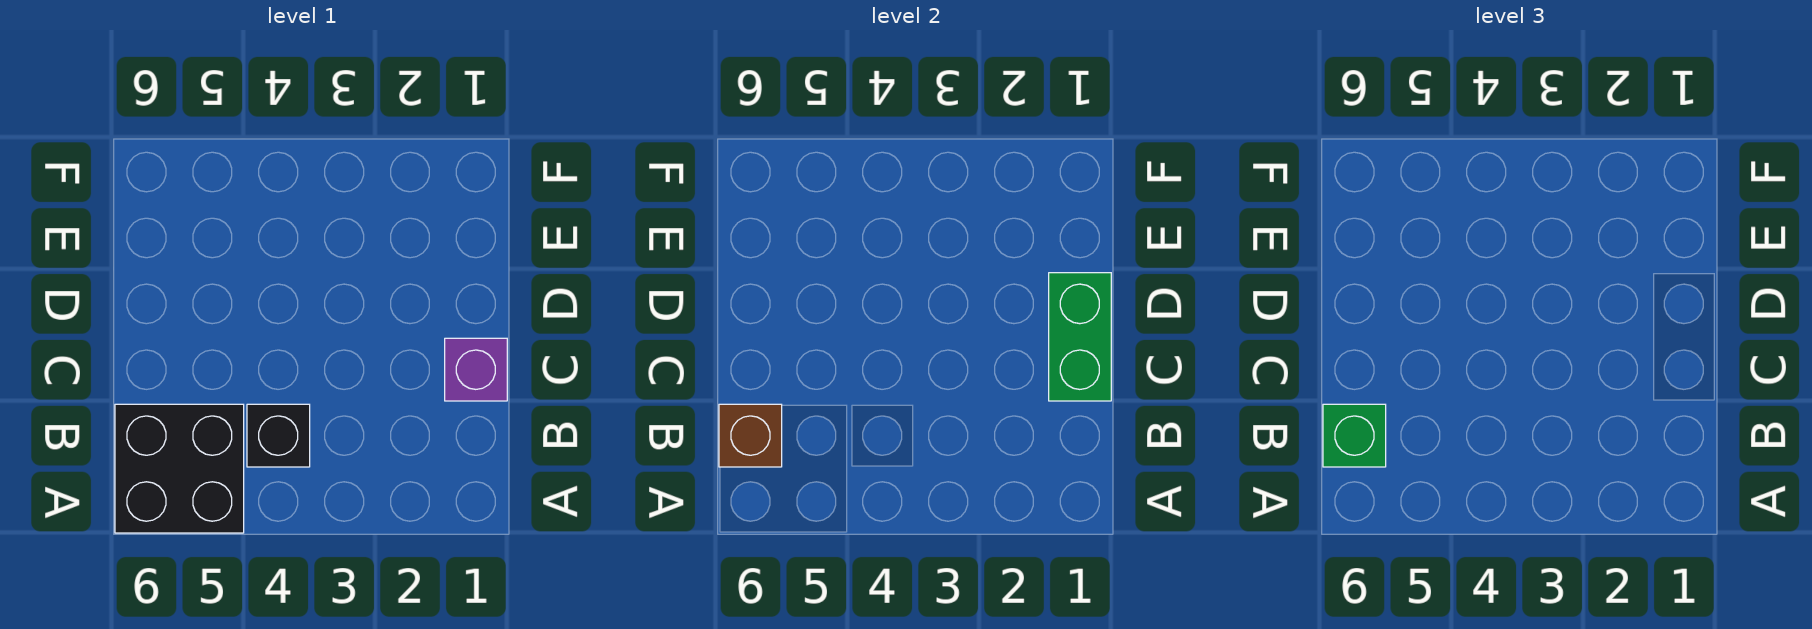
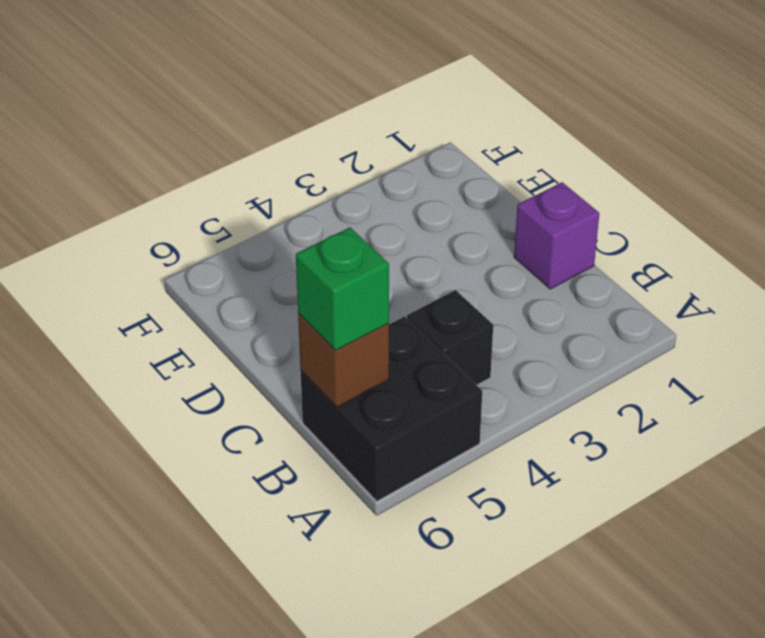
green brick C1:D1 level 2 -> none

